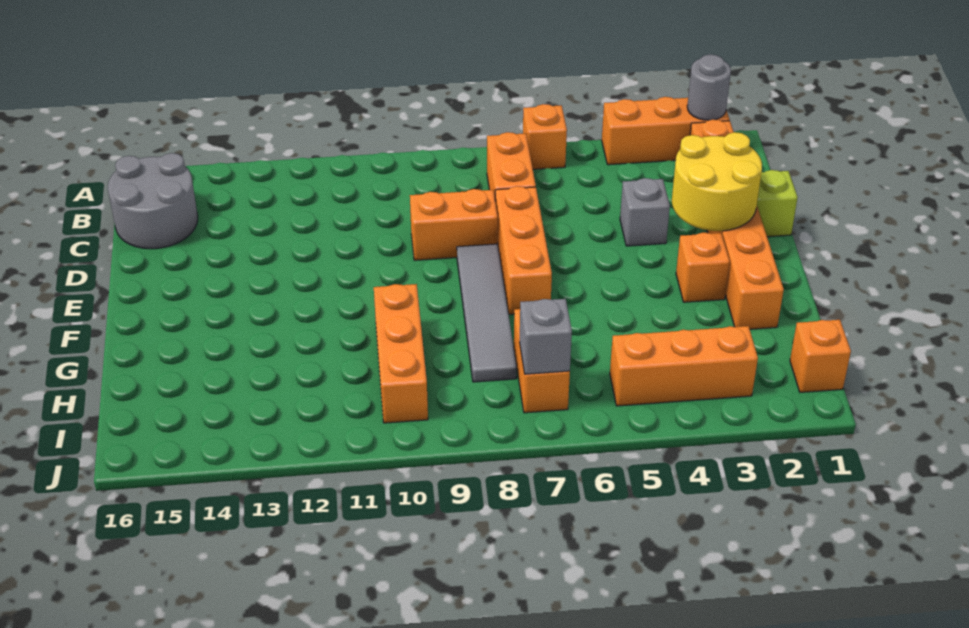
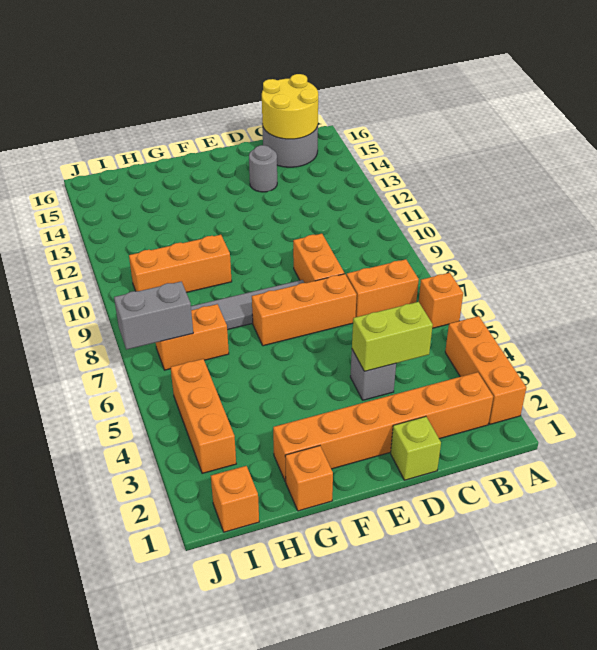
grey round brick A2 level 2 -> grey round brick D14 level 1
none -> lime brick C4:D4 level 2
yellow round brick D2:E3 level 2 -> yellow round brick B15:C16 level 2
orange brick F3 level 1 -> orange brick G1 level 1
grey brick I7 level 2 -> grey brick I7:J7 level 2

